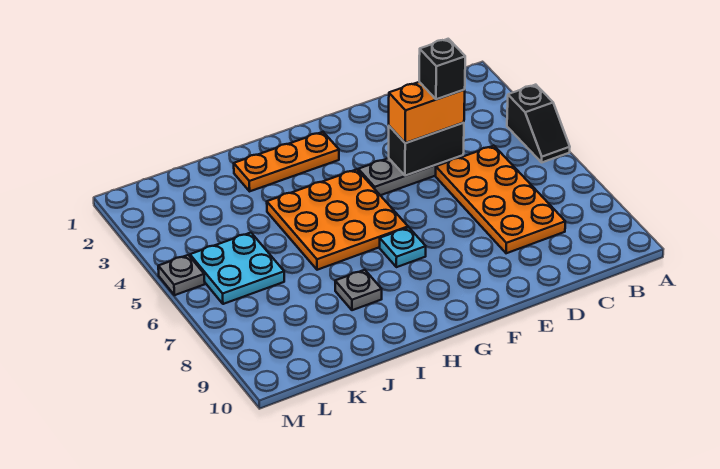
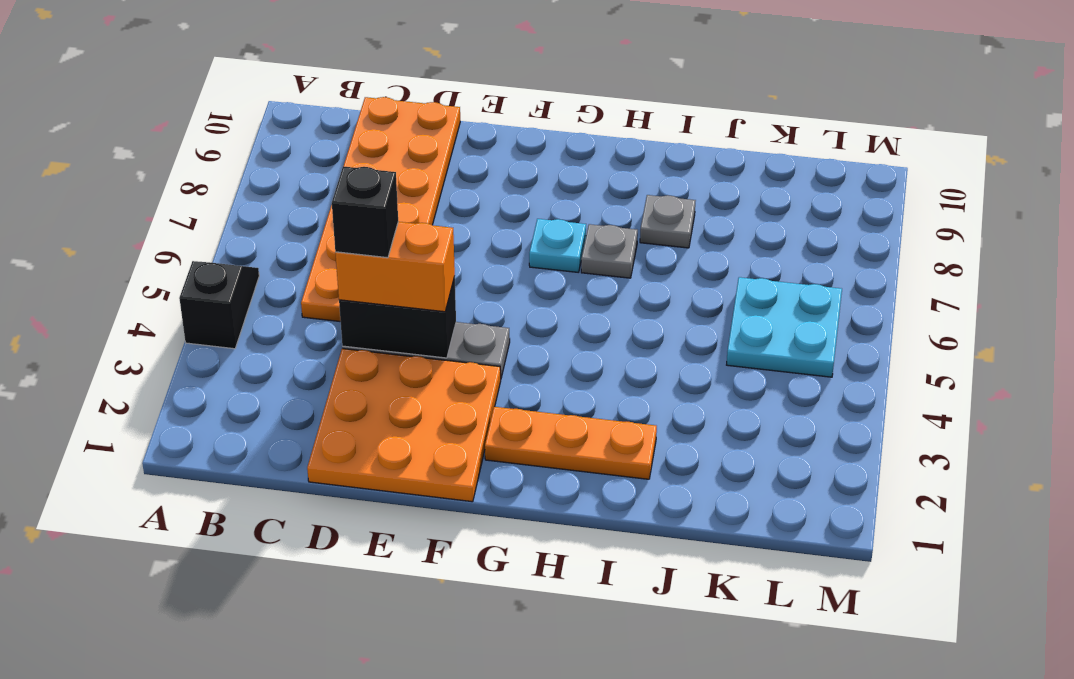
orange plate C5:D8 level 1 -> orange plate C5:D10 level 1
orange plate G4:I6 level 1 -> orange plate D1:F3 level 1
grey plate M5 level 1 -> grey plate H7 level 1

